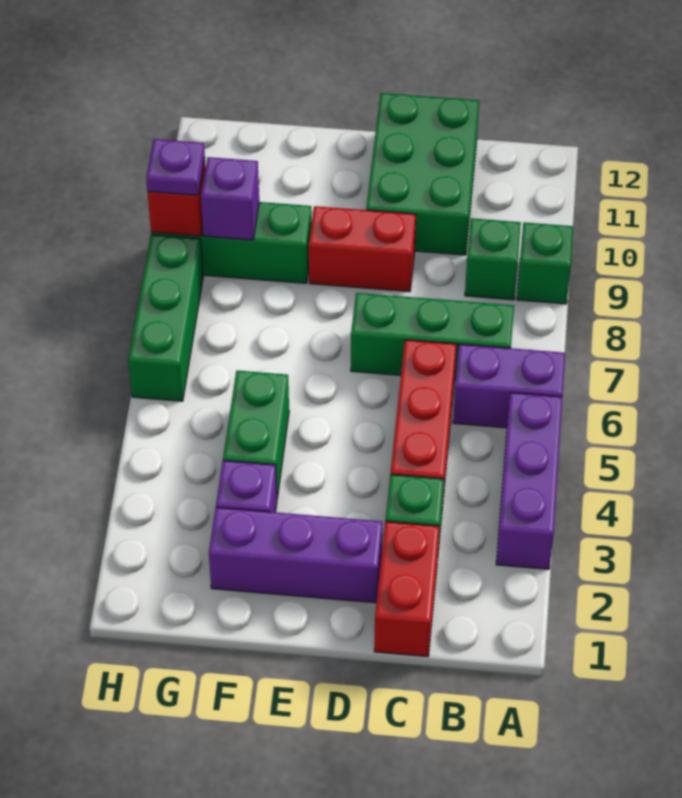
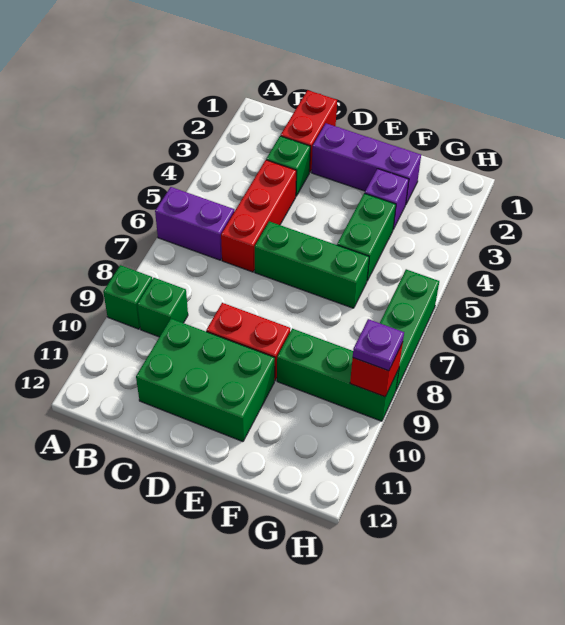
purple brick A3:A5 level 1 -> none
green brick B7:D7 level 1 -> green brick D6:F6 level 1
green brick C10:D12 level 1 -> green brick C10:E11 level 1
purple brick G9 level 2 -> none

